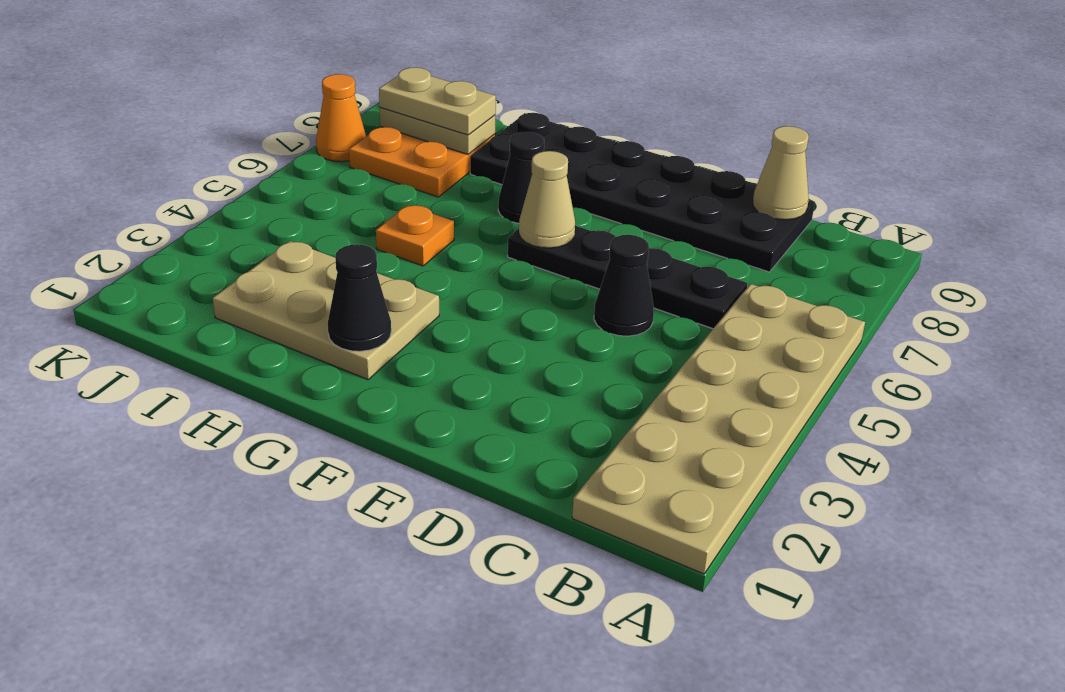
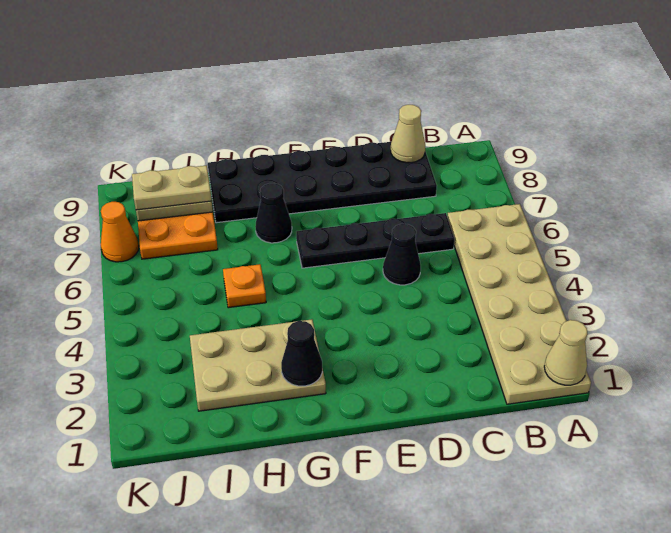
tan cone F6 level 2 -> tan cone A1 level 2

